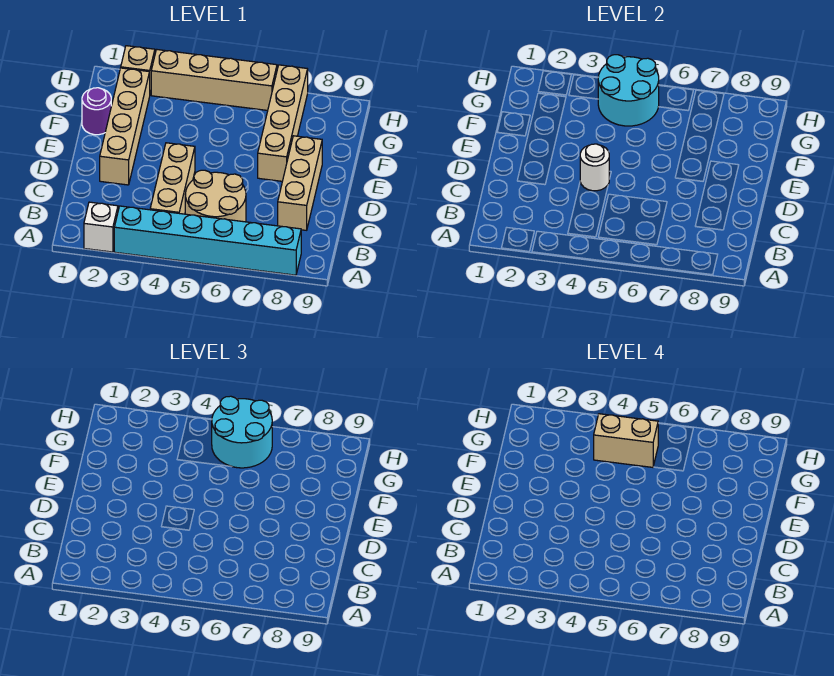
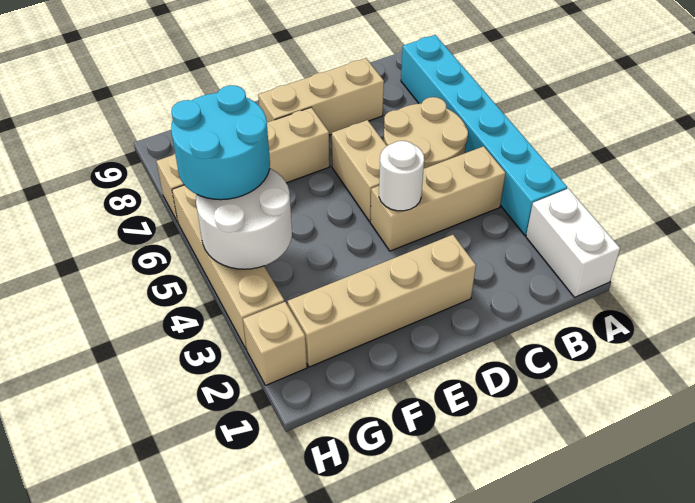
white brick A2 level 1 -> white brick A1:A2 level 1
purple round brick F1 level 1 -> none
cyan round brick G4:H5 level 2 -> white round brick G4:H5 level 2
tan brick G4:G5 level 4 -> tan brick D5:D6 level 1

